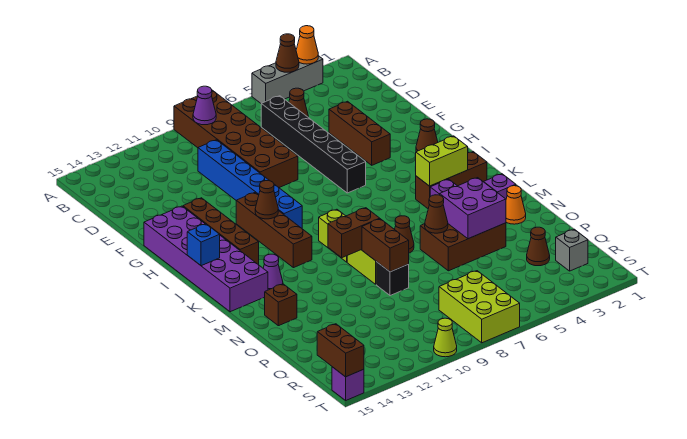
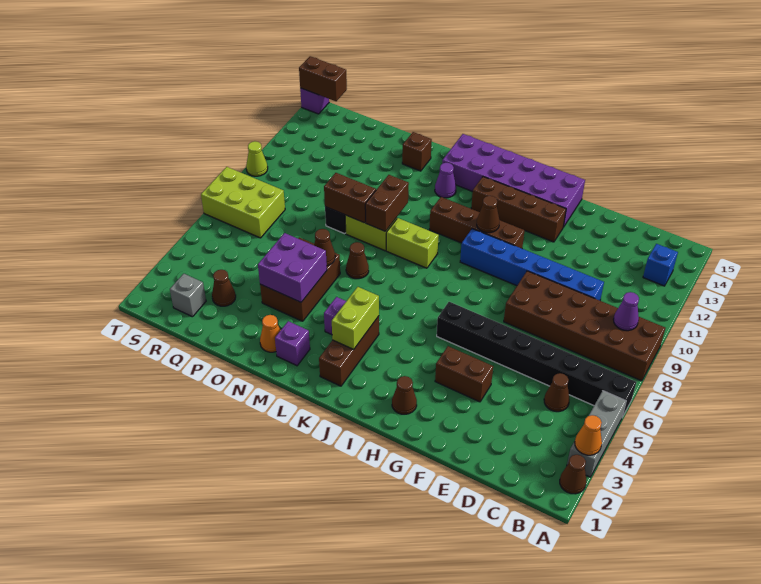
brown cone A4 level 2 -> brown cone A2 level 1
black brick C6:H6 level 1 -> black brick A6:H6 level 1
brown brick E4:G4 level 1 -> brown brick F4:G4 level 1
blue brick J15 level 2 -> blue brick B13 level 1

